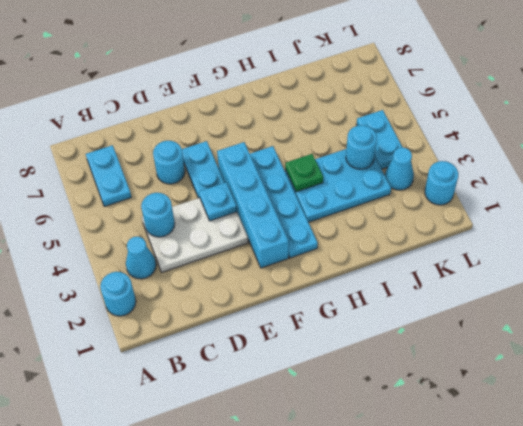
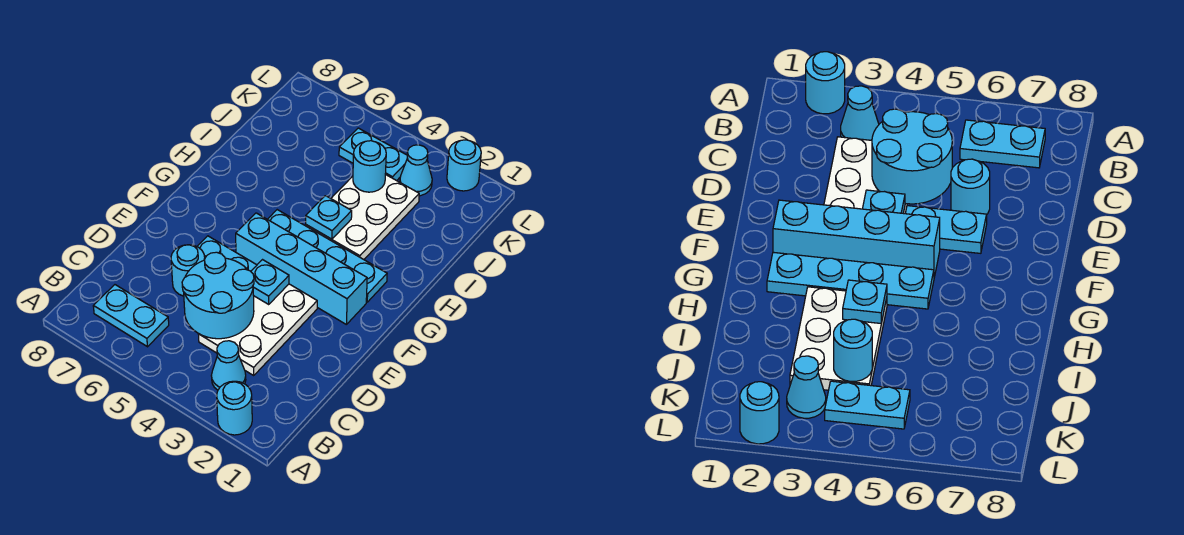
cyan round brick C4 level 2 -> cyan round brick C4:D5 level 2
cyan plate H3:J4 level 1 -> white plate H3:J4 level 1
green plate H4 level 2 -> cyan plate H4 level 2

